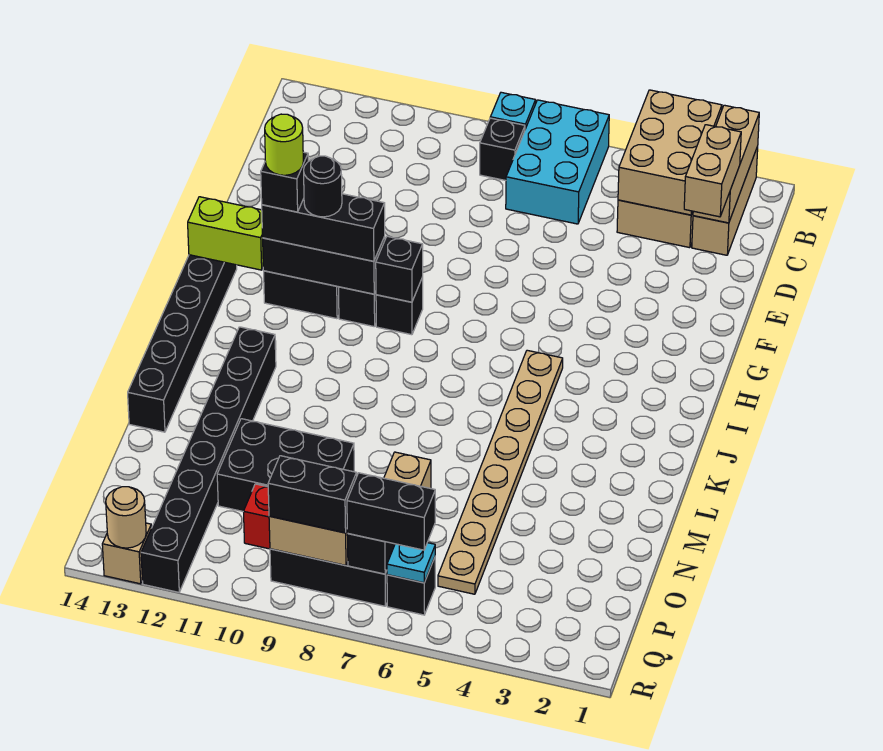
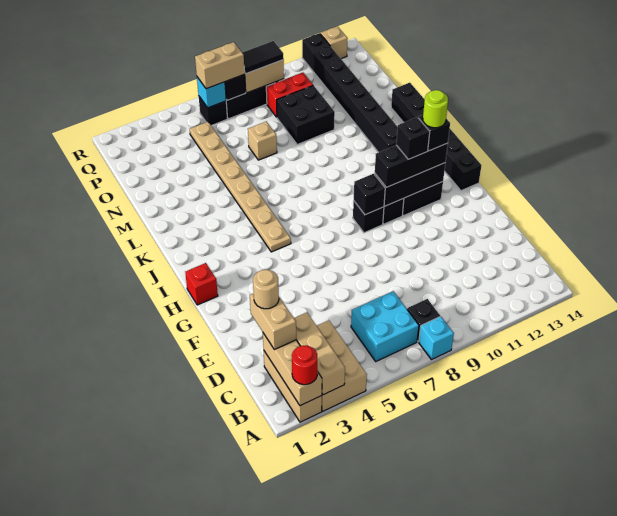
none -> red round brick A2 level 3
tan brick A3:C4 level 2 -> tan brick A3:C3 level 2
cyan brick A6:C7 level 1 -> cyan brick B6:C7 level 1
none -> red brick H1 level 1
black round brick H11 level 4 -> black brick H11 level 4
lime brick H13:H14 level 2 -> none
black brick N9:O11 level 1 -> black brick N9:O10 level 1
cyan plate Q6 level 2 -> cyan brick Q6 level 2
black brick Q6:Q7 level 3 -> tan brick Q6:Q7 level 3
black brick Q8:Q9 level 3 -> black tile Q8:Q9 level 3
tan round brick R13 level 2 -> tan round brick D2 level 4

